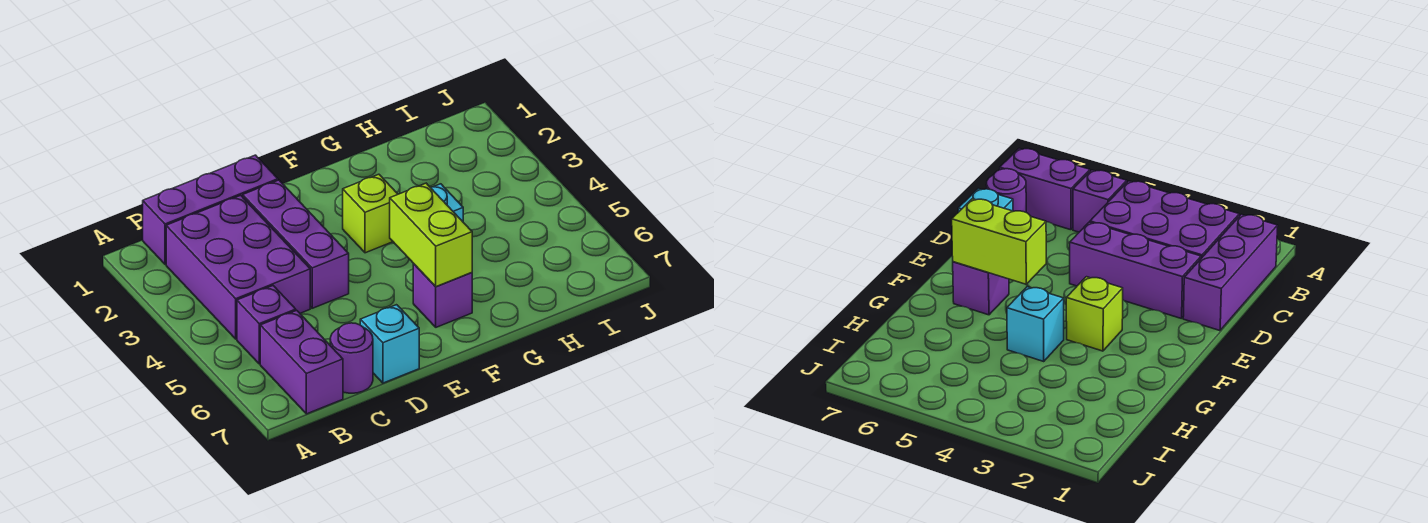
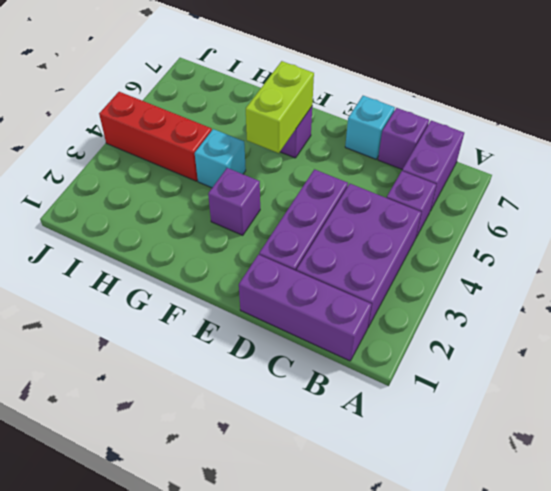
purple round brick C7 level 1 -> purple brick C7 level 1
lime brick F3 level 1 -> purple brick F3 level 1
none -> red brick H4:J4 level 1

